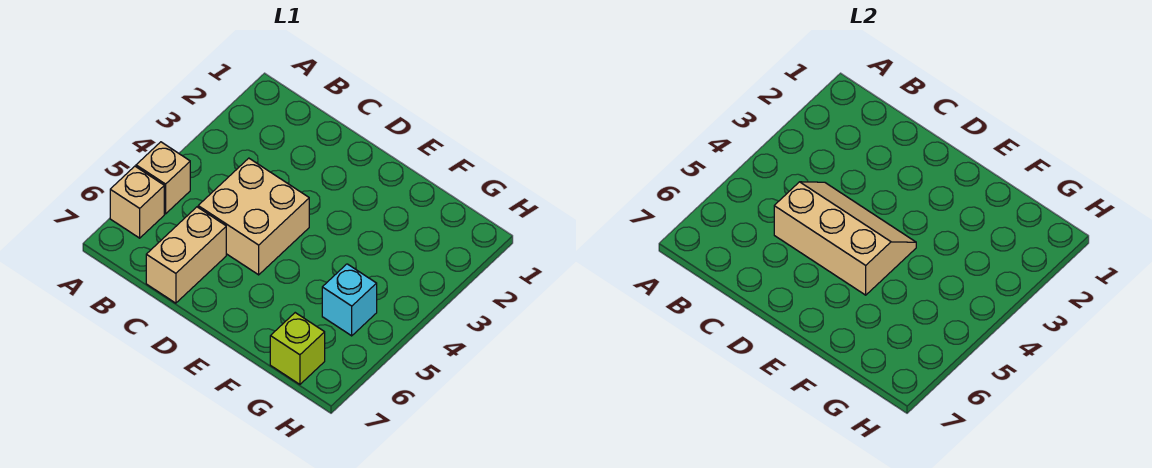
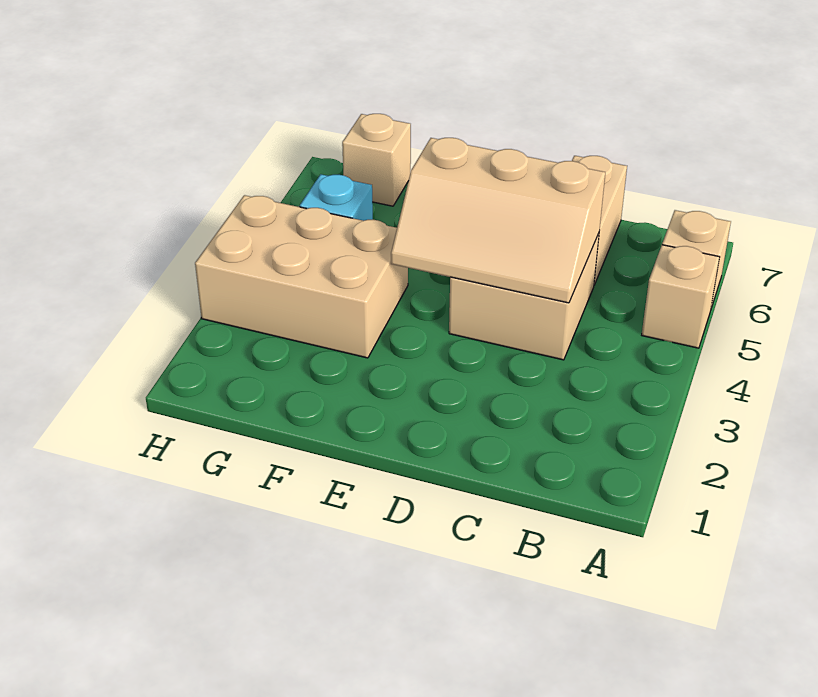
none -> tan brick F3:H4 level 1
lime brick G7 level 1 -> tan brick G7 level 1

